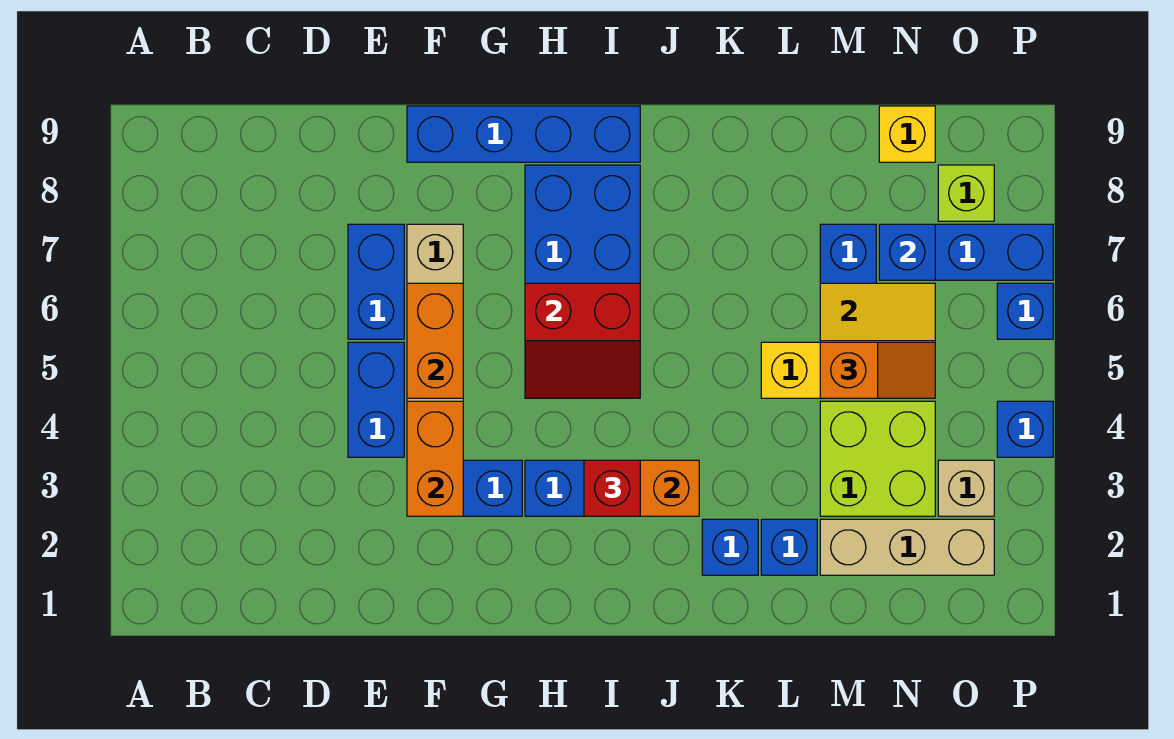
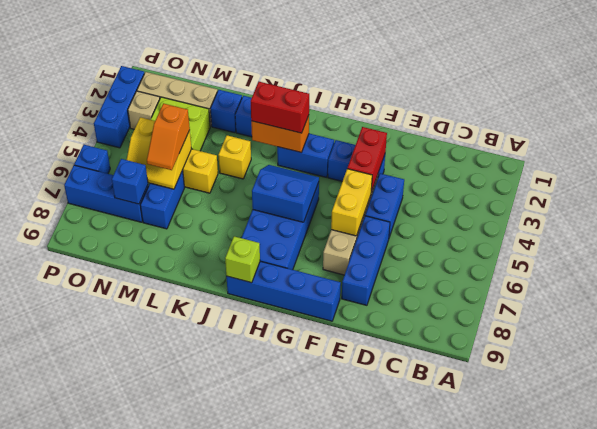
blue brick E6:E7 level 1 -> blue brick E6:E8 level 1
orange brick F3:F4 level 2 -> red brick F3:F4 level 2
orange brick F5:F6 level 2 -> yellow brick F5:F6 level 2
red slope H5:I6 level 2 top 6 -> blue slope H5:I6 level 2 top 6
red brick I3 level 3 -> red brick I3:J3 level 3
orange slope M5:N5 level 3 top M -> orange slope M5:M6 level 3 top 5
yellow brick N9 level 1 -> yellow brick K4 level 1
lime brick O8 level 1 -> lime brick I9 level 2
blue brick P4 level 1 -> blue brick P2:P4 level 1

